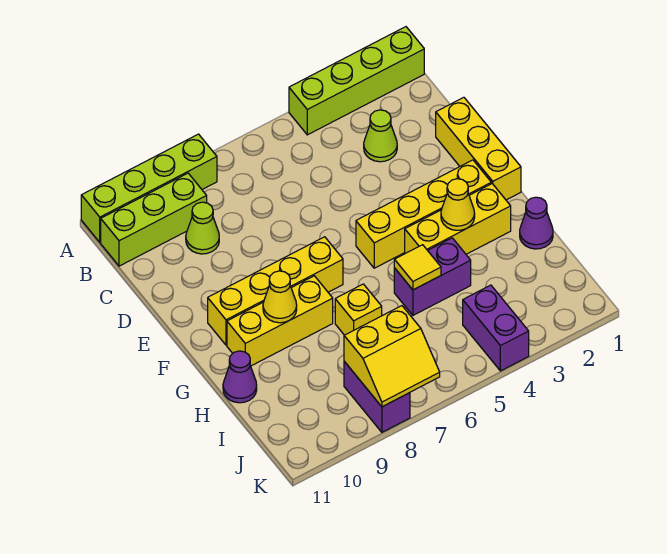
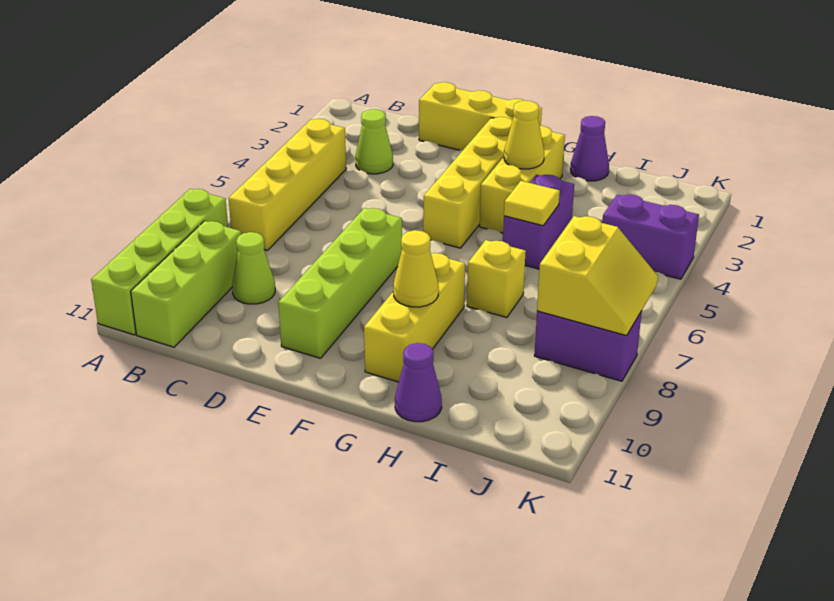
lime brick A1:A4 level 1 -> lime brick E7:E10 level 1
yellow brick F7:F10 level 1 -> yellow brick B4:B7 level 1

